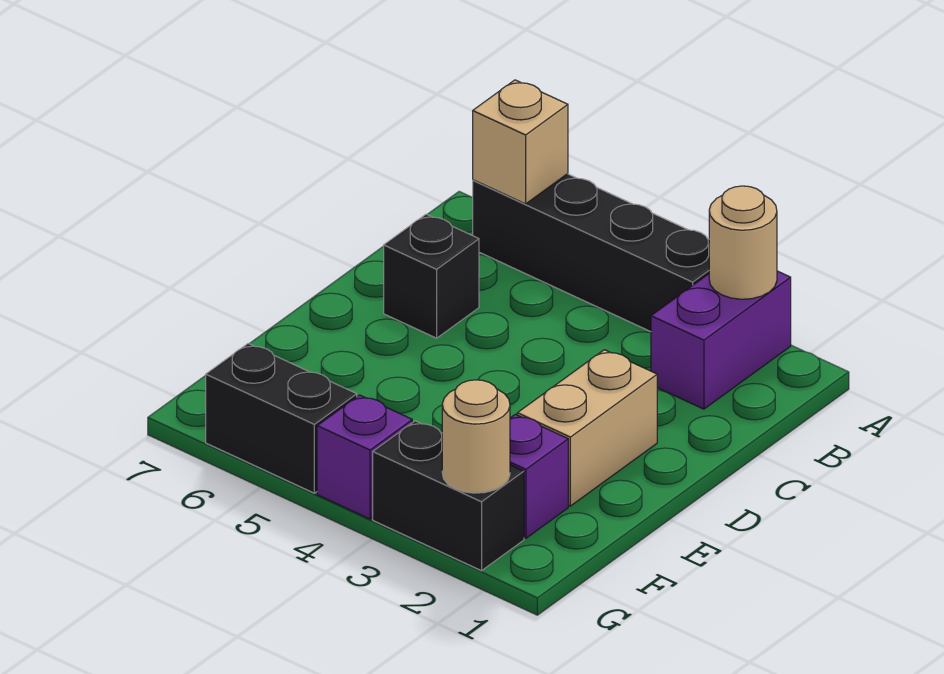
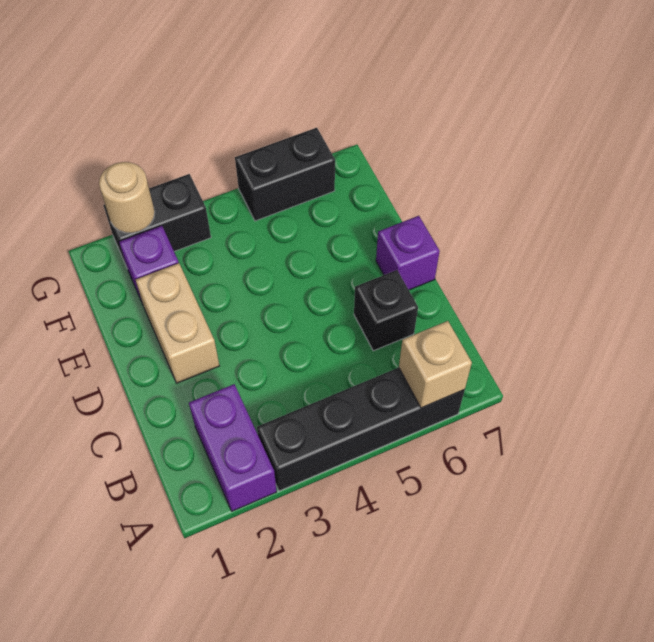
tan round brick A2 level 2 -> none
purple brick G4 level 1 -> purple brick D7 level 1

